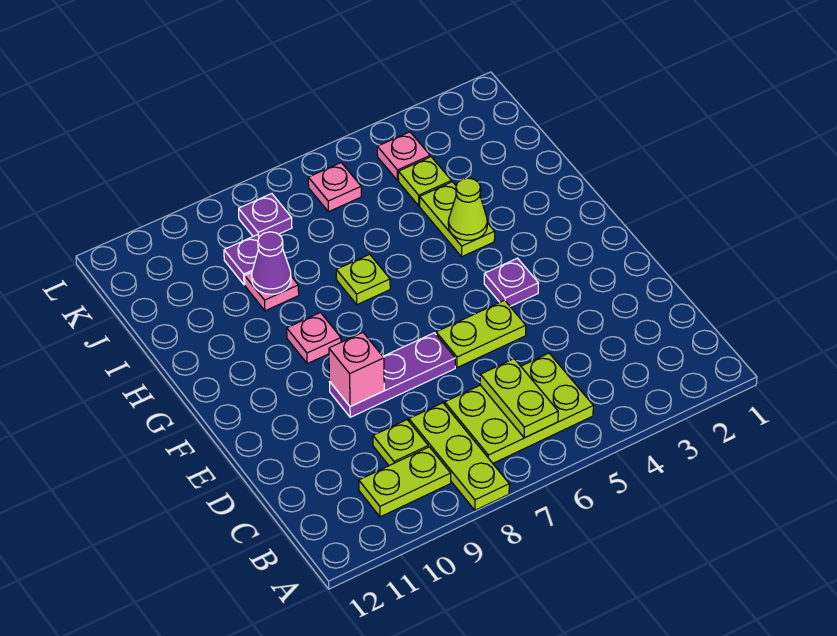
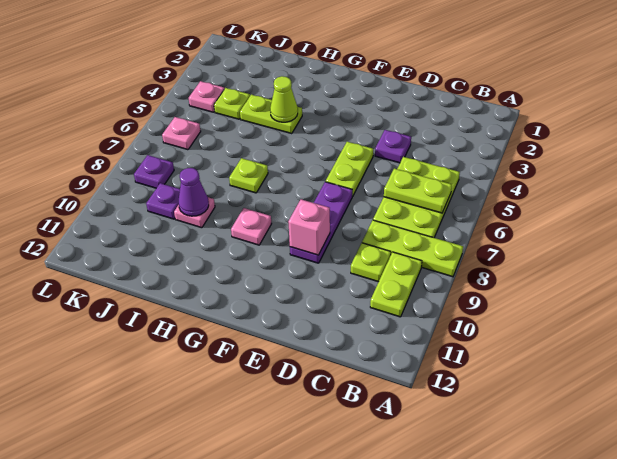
purple plate F4 level 1 -> purple plate D4 level 1

